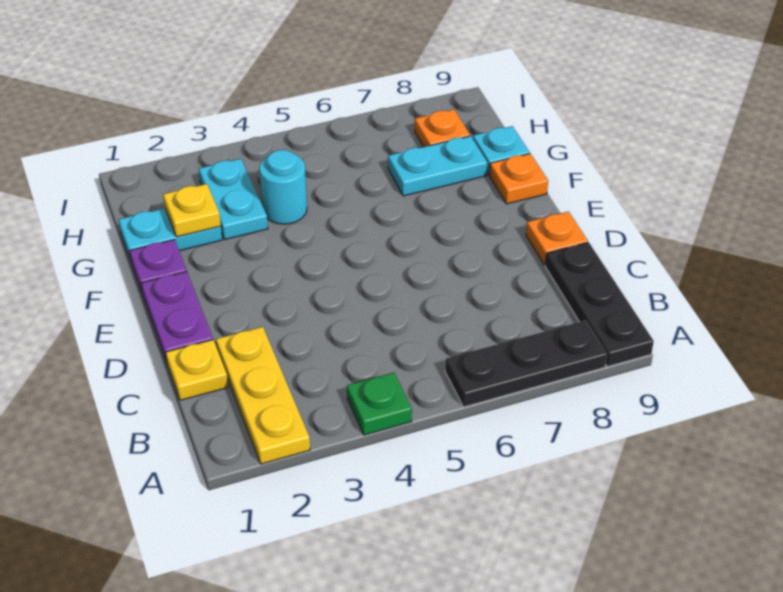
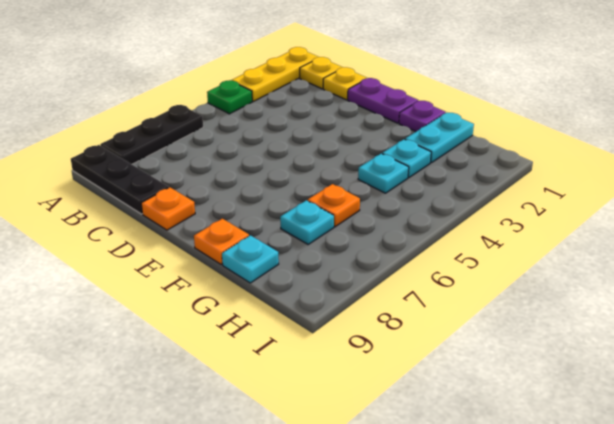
yellow plate A2:C2 level 1 -> yellow plate A1:A3 level 1
yellow plate G2 level 2 -> yellow plate B1 level 1
cyan plate G3:H3 level 1 -> cyan plate G3 level 1
cyan round brick G4 level 1 -> cyan plate G4 level 1
cyan plate G7:G8 level 1 -> cyan plate G7 level 1
orange plate H8 level 1 -> orange plate G6 level 1

